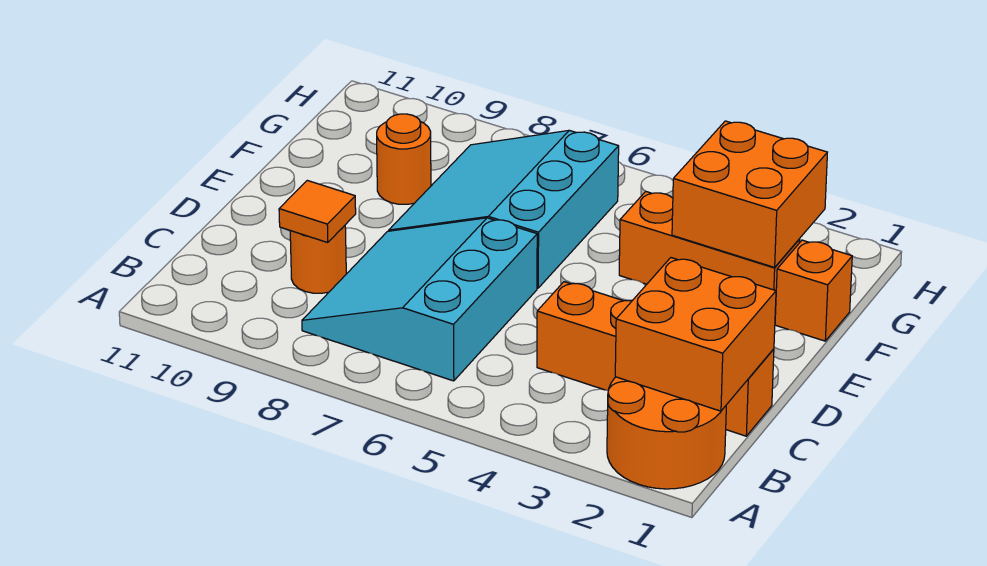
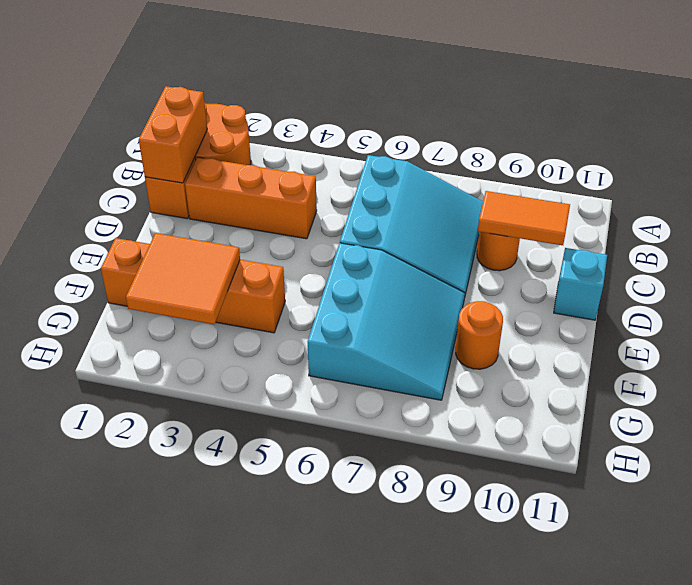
orange brick B1:C2 level 2 -> orange brick B1:C1 level 2
orange tile C9 level 2 -> orange tile C9:C10 level 2
none -> cyan brick D11 level 1
orange brick F2:G3 level 2 -> orange tile F2:G3 level 2

